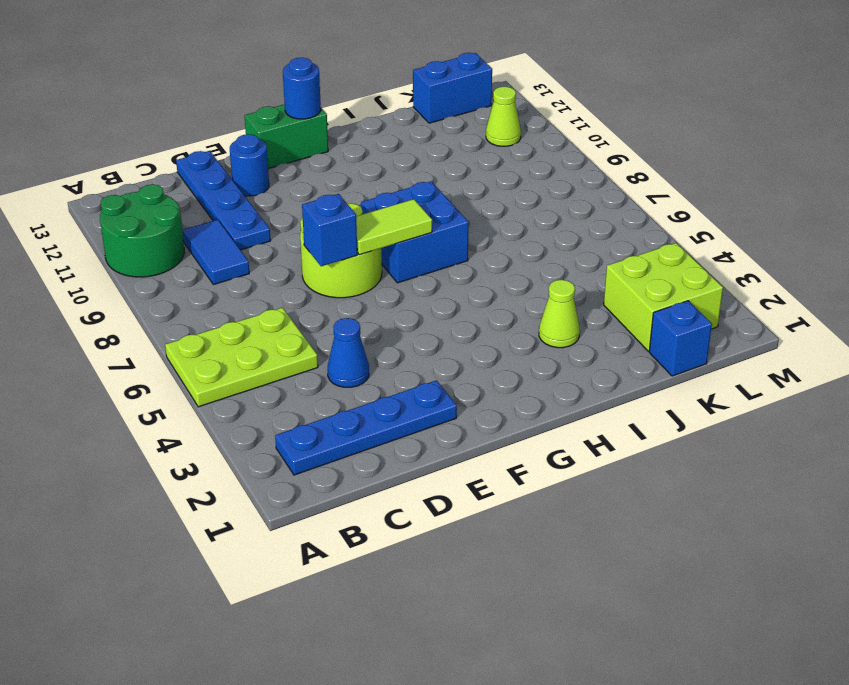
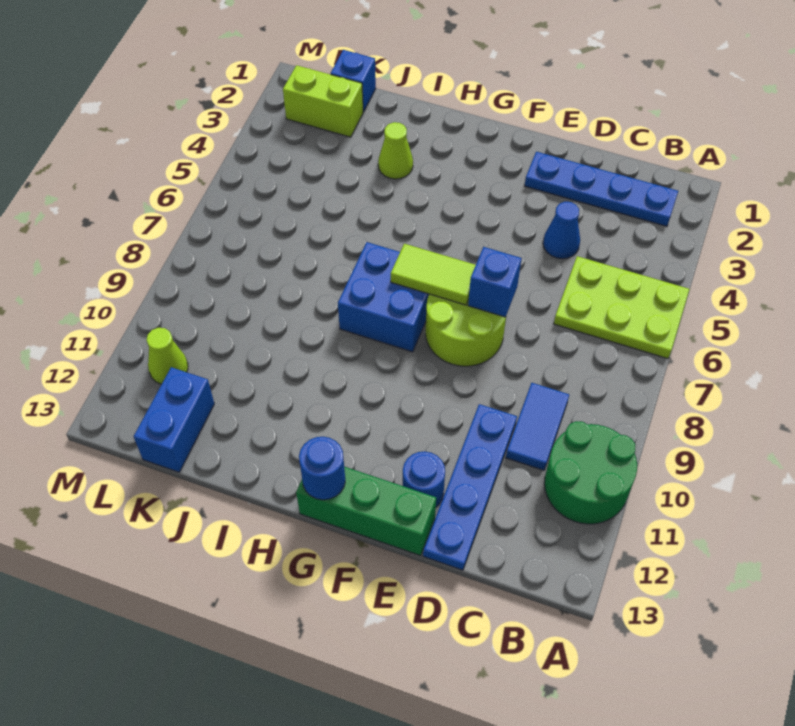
green brick F13:G13 level 1 -> green brick E13:G13 level 1
lime brick K2:L3 level 1 -> lime brick K2:L2 level 1
blue brick K13:L13 level 1 -> blue brick K12:K13 level 1

